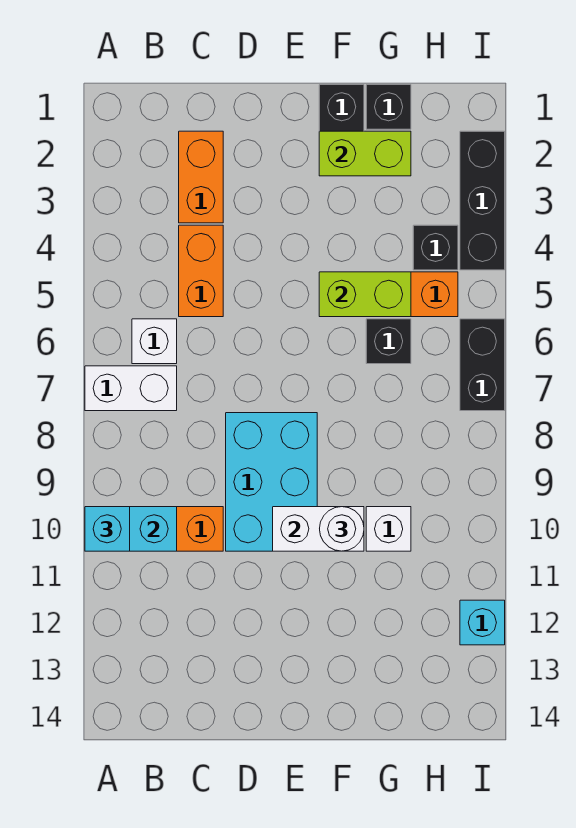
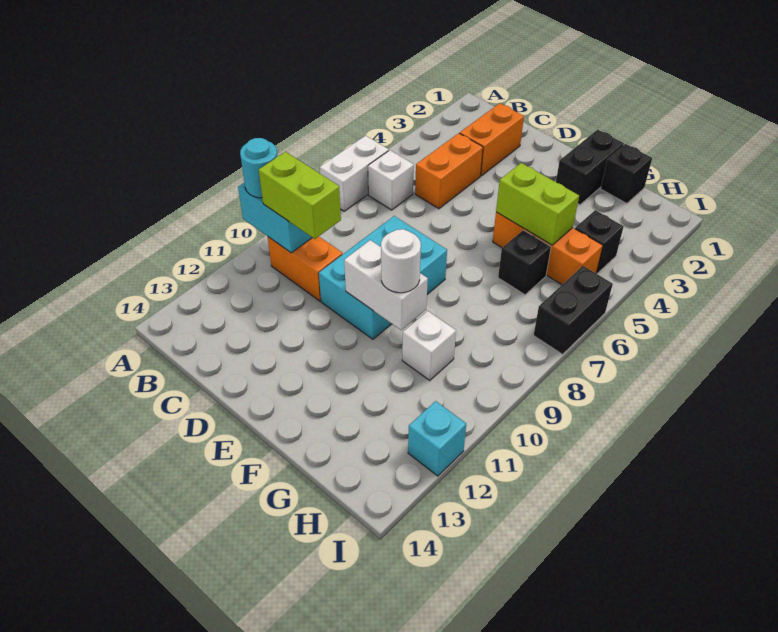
white brick A7:B7 level 1 -> white brick A6:A7 level 1
cyan brick A10 level 3 -> cyan round brick A10 level 3
lime brick F2:G2 level 2 -> lime brick B10:C10 level 3
black brick I2:I4 level 1 -> none

